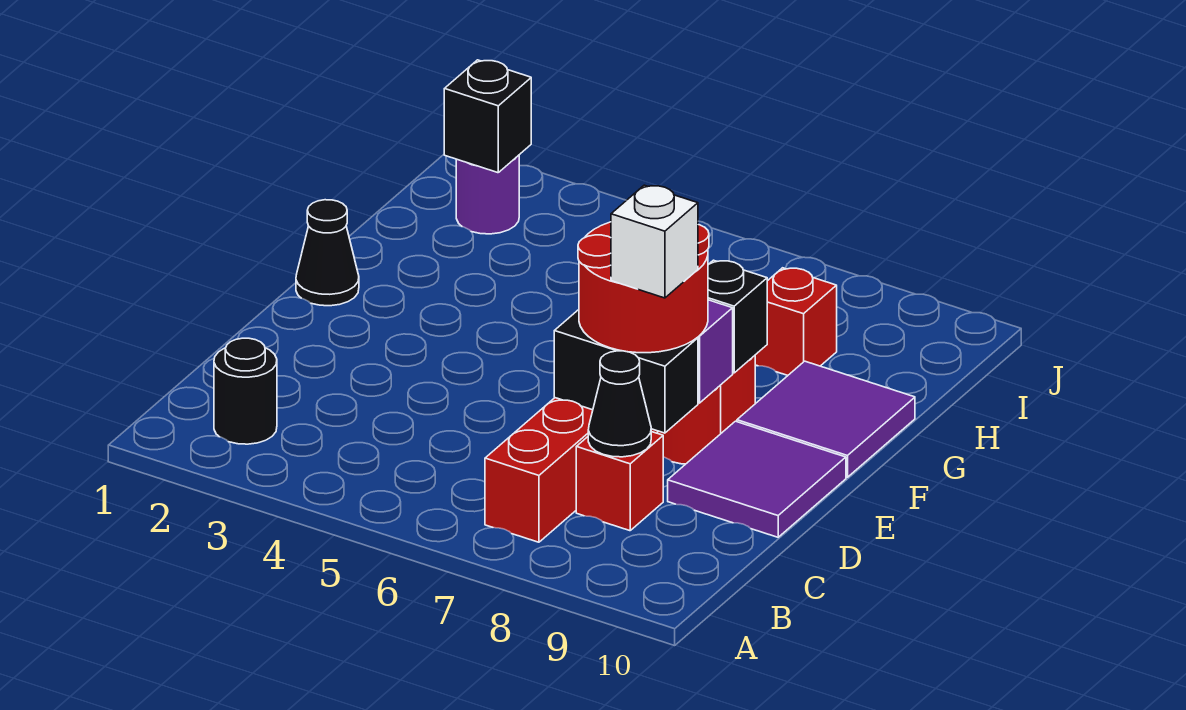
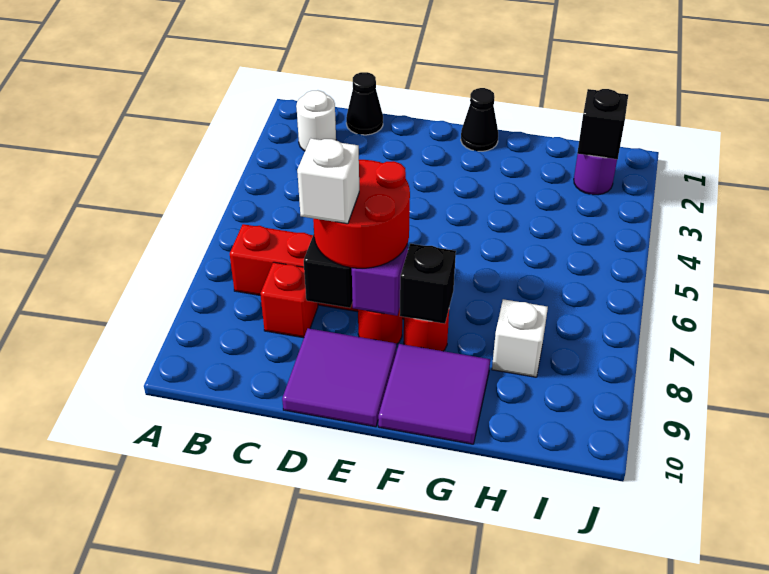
black round brick B2 level 1 -> white round brick B2 level 1
black cone C8 level 2 -> black cone C1 level 1
red brick H8 level 1 -> white brick H8 level 1

